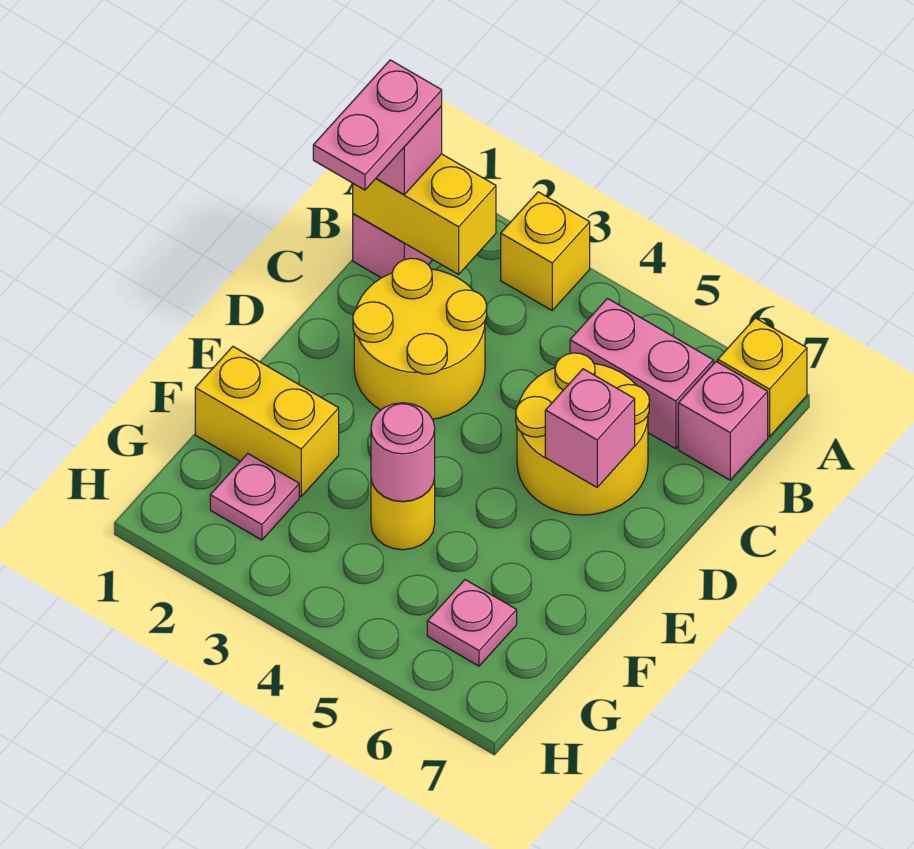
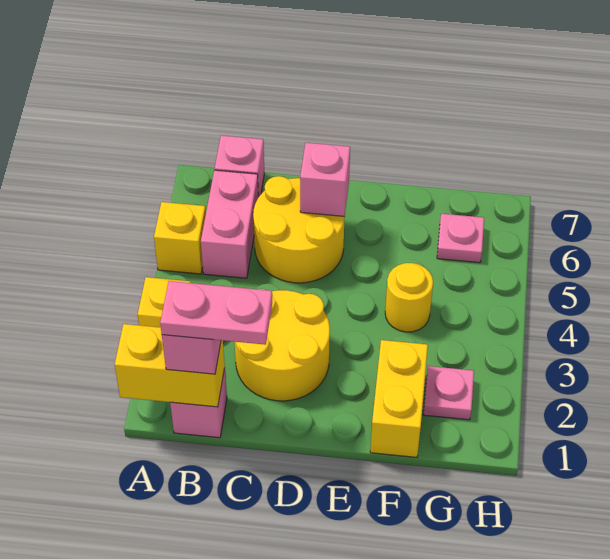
yellow brick A7 level 1 -> yellow brick A5 level 1
yellow brick B1:B2 level 2 -> yellow brick A1:B1 level 2
pink round brick F4 level 2 -> none

